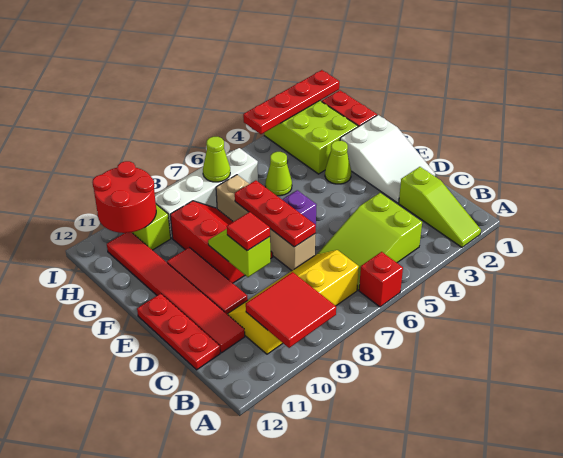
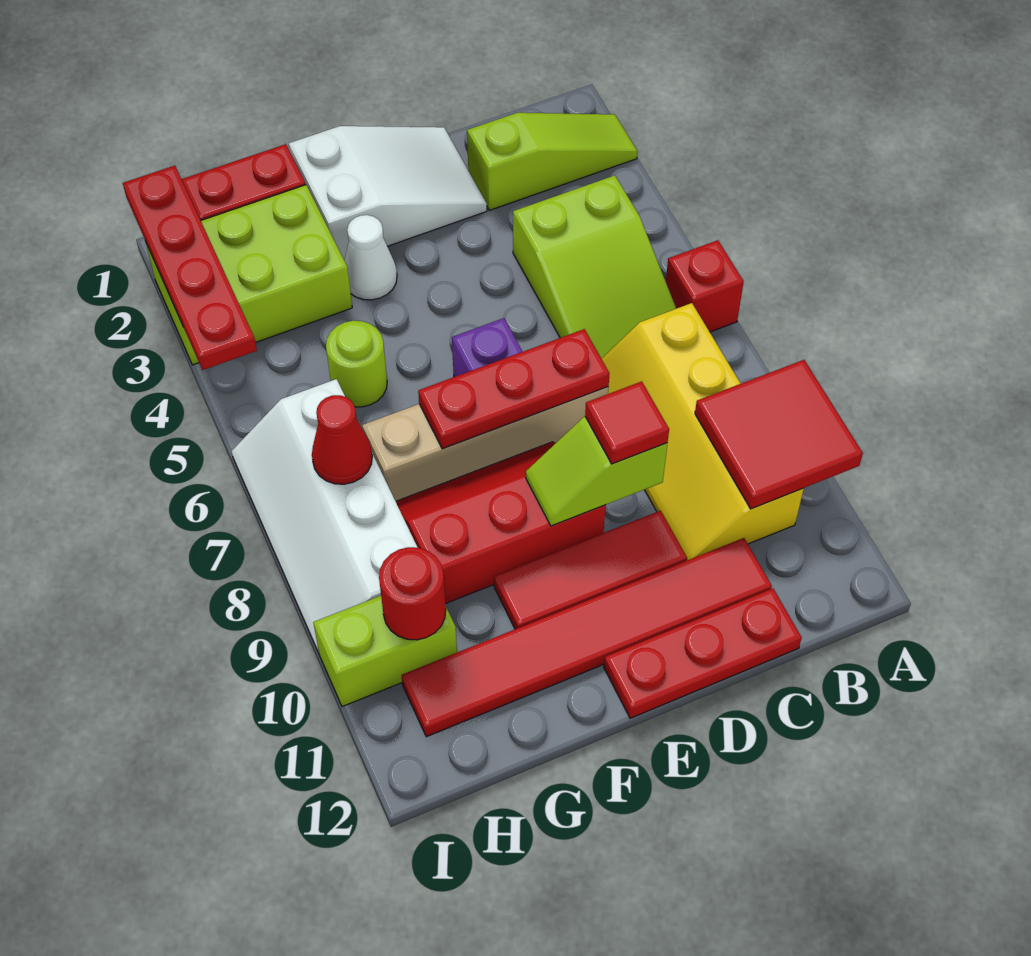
lime cone F3 level 1 -> white cone F3 level 1
lime cone G5 level 1 -> lime round brick G5 level 1
lime cone H7 level 2 -> red cone H7 level 2
red round brick H10:I11 level 2 -> red round brick H10 level 2

